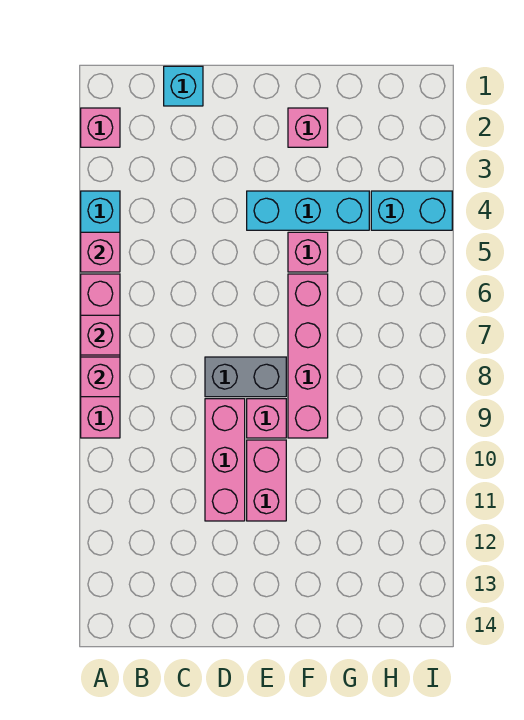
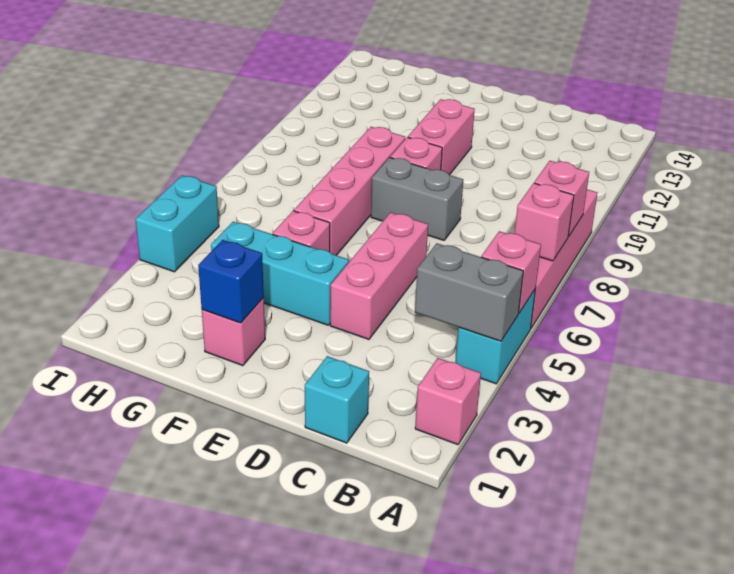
none -> grey brick A4:B4 level 2
pink brick D9:D11 level 1 -> pink brick D4:D6 level 1
none -> blue brick F2 level 2
cyan brick H4:I4 level 1 -> cyan brick I4:I5 level 1

